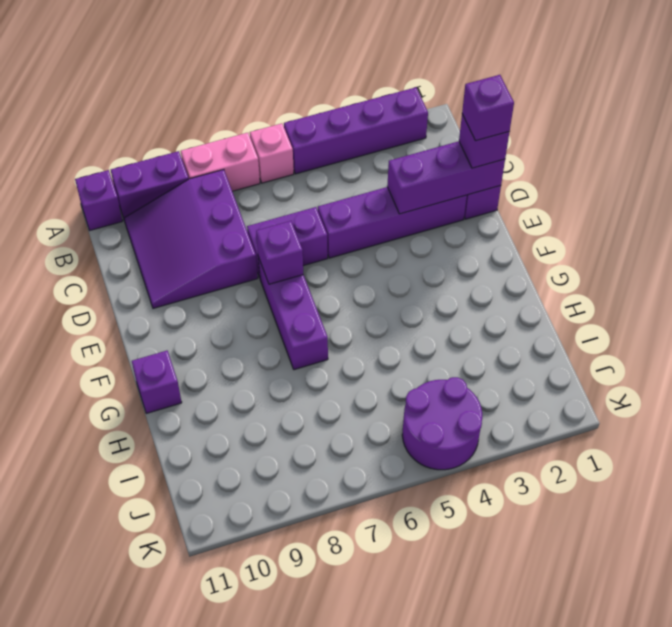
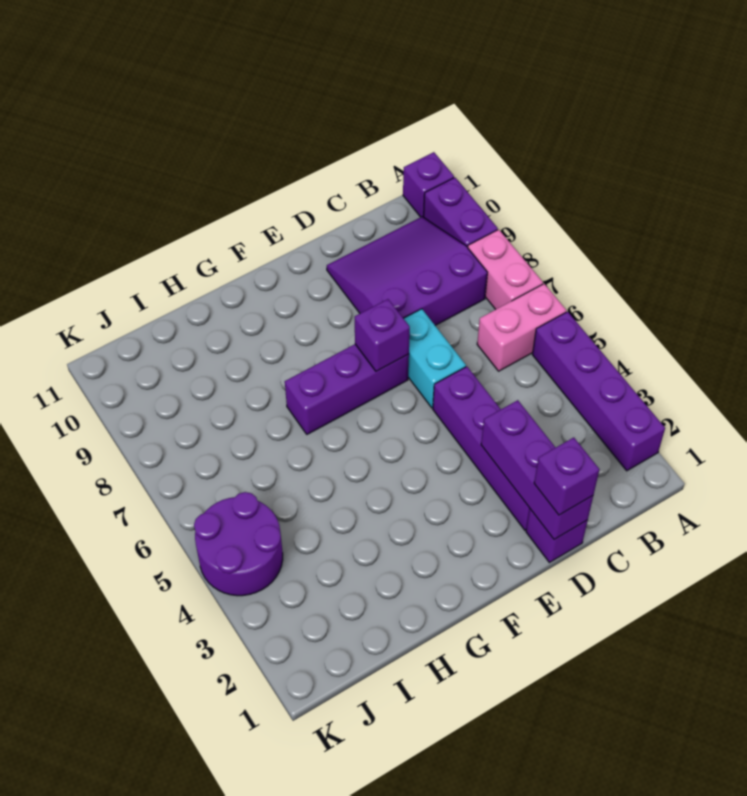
pink brick A6 level 1 -> pink brick A6:B6 level 1
purple brick D1 level 4 -> none
purple brick D6:D7 level 1 -> cyan brick D6:D7 level 1
purple brick G11 level 1 -> none

